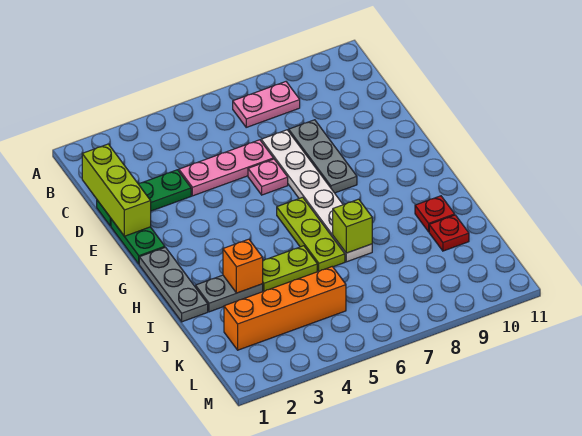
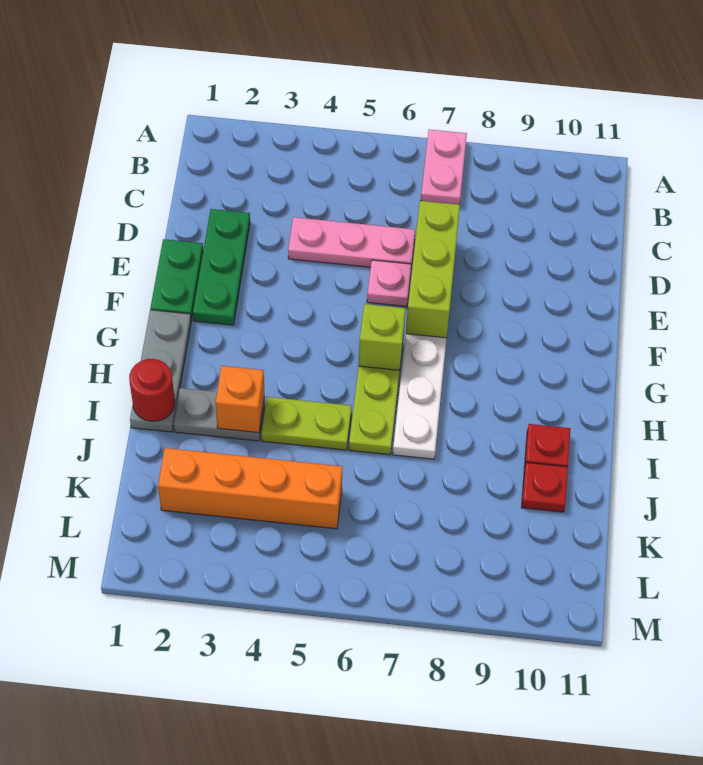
pink plate B7:B8 level 1 -> pink plate A7:B7 level 1
lime brick C1:E1 level 2 -> lime brick D7:F7 level 2
green plate D1:D3 level 1 -> green plate D2:F2 level 1
grey plate D8:F8 level 1 -> none
none -> red round brick I1 level 2
lime brick I7 level 2 -> lime brick G6 level 2

